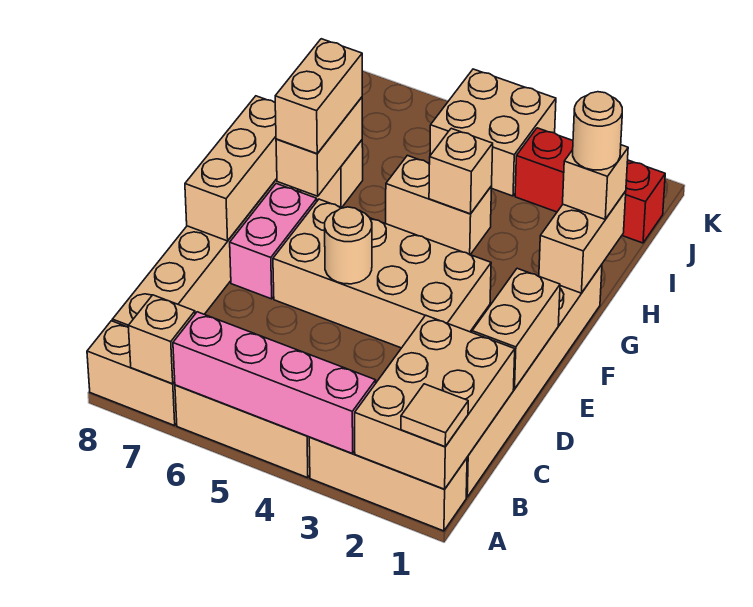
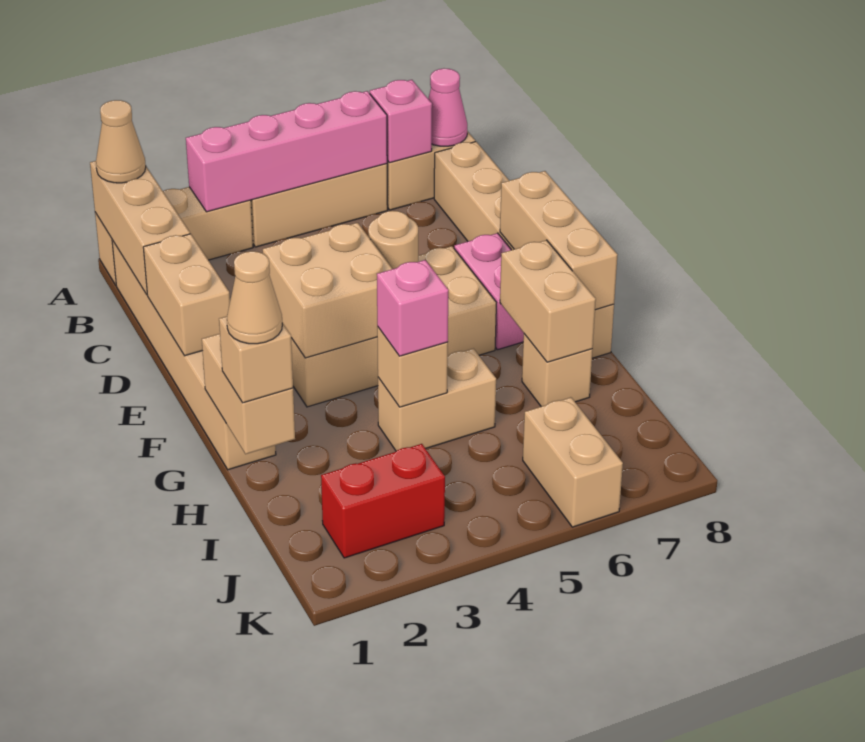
tan brick A1:C2 level 2 -> tan brick A1:C1 level 2
tan tile A1 level 3 -> tan cone A1 level 3
tan brick A7 level 2 -> pink brick A7 level 2
none -> pink cone A8 level 2
tan brick G7:H7 level 3 -> tan brick J6:K6 level 1
tan round brick H1 level 4 -> tan cone H1 level 4
none -> pink brick H4 level 3
red brick J1:J3 level 1 -> red brick J2:J3 level 1
tan brick J4:K5 level 1 -> tan brick E3:F4 level 2

